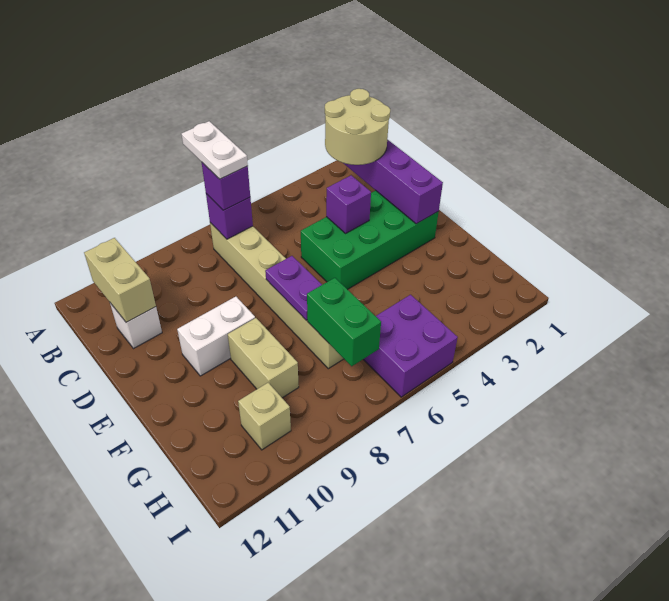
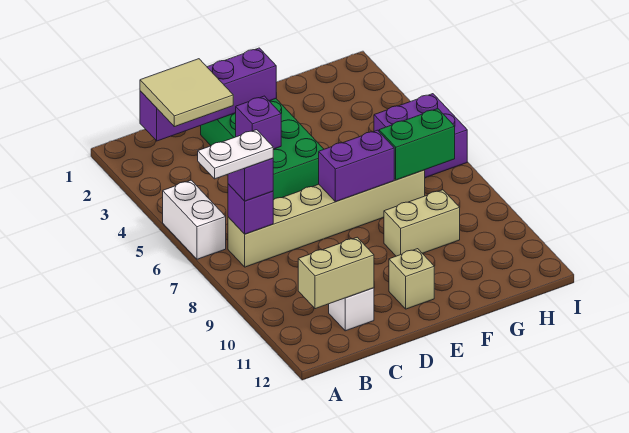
tan round brick B2:C3 level 3 -> tan tile B2:C3 level 3
purple plate E7:F7 level 2 -> purple brick E7:F7 level 2
white brick E9:E10 level 1 -> white brick A5:A6 level 1
tan brick H10 level 1 -> tan brick E11 level 1

